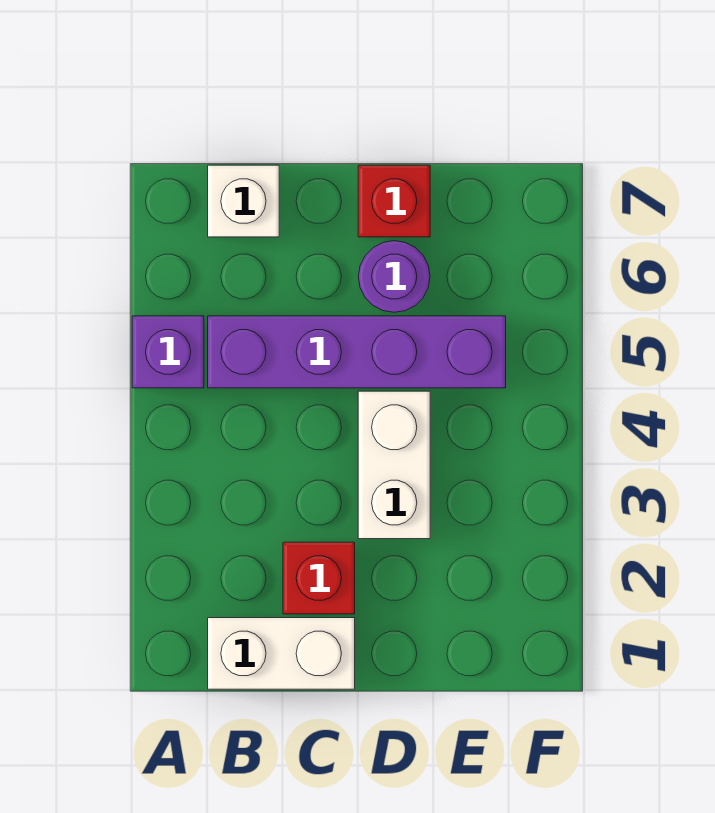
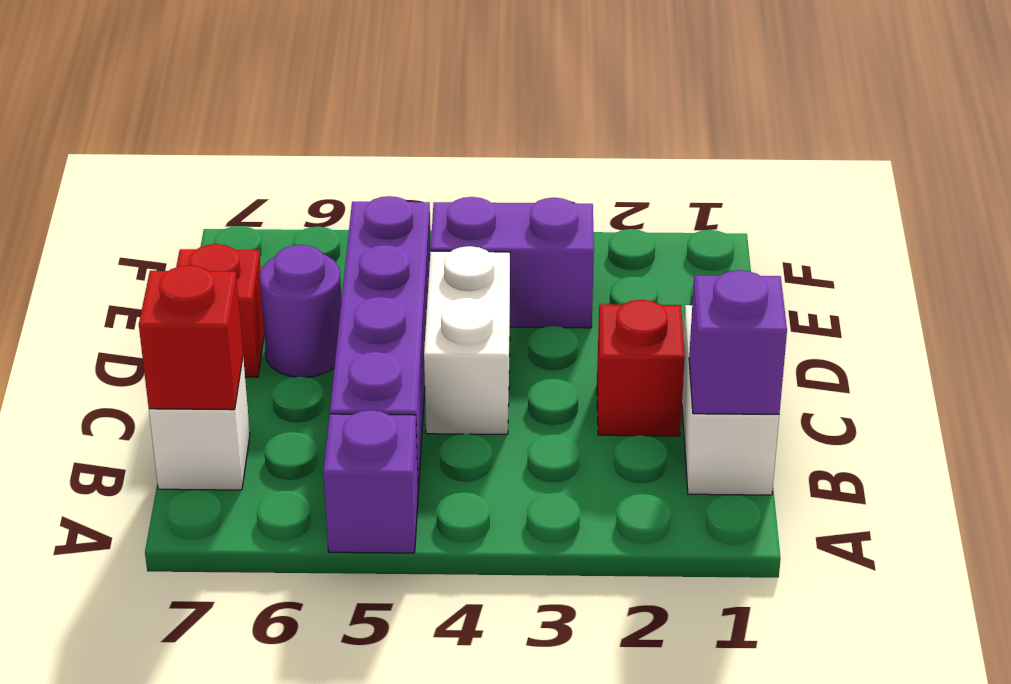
none -> purple brick B1 level 2
none -> red brick B7 level 2
white brick D3:D4 level 1 -> white brick C4:D4 level 1
none -> purple brick E3:E4 level 1

